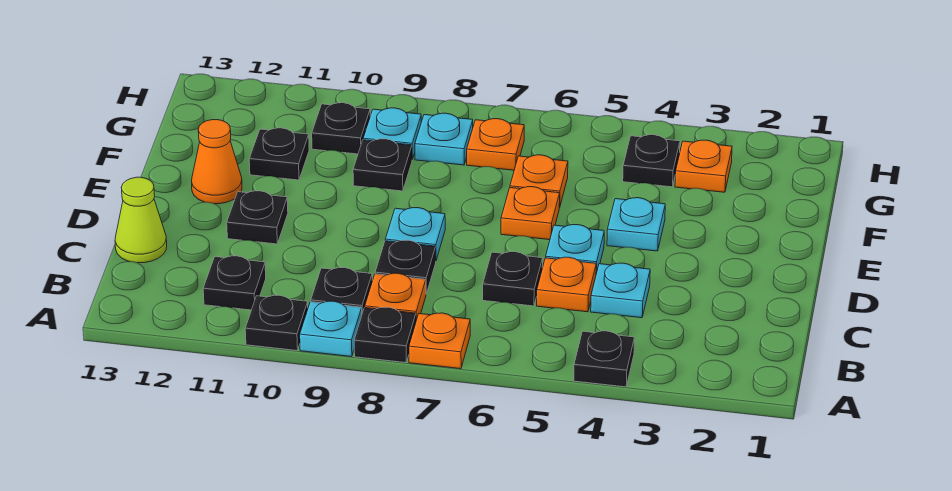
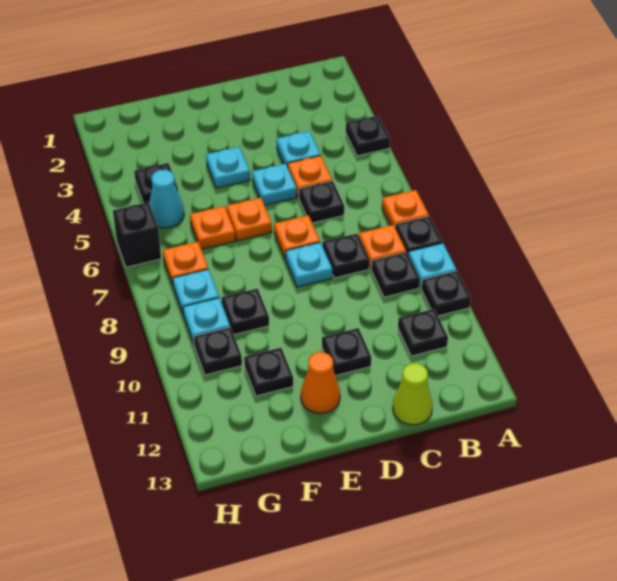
orange plate G3 level 1 -> orange plate D7 level 1
none -> cyan cone G5 level 1
none -> black brick H6 level 1

